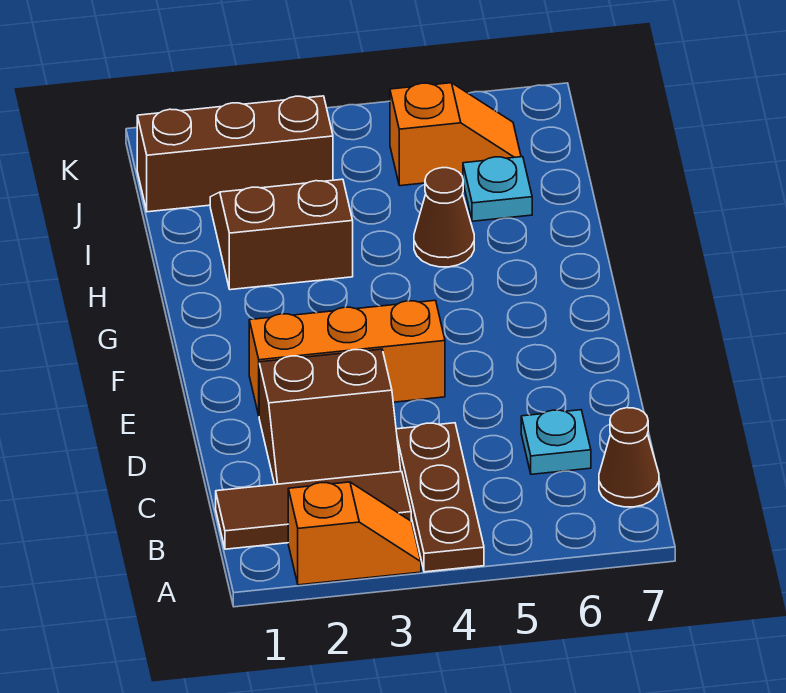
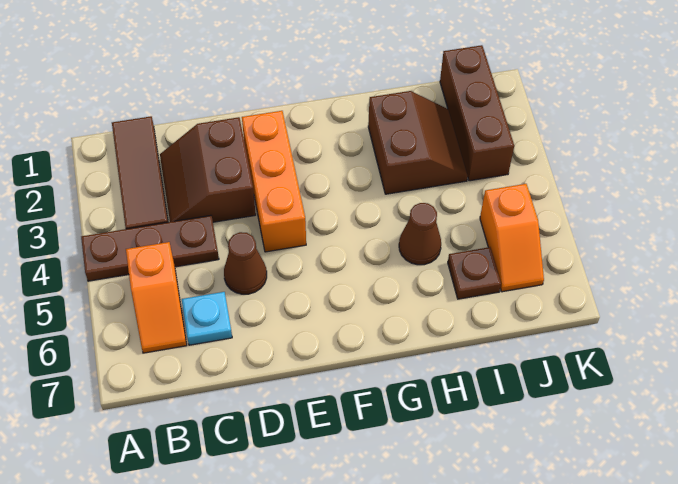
orange slope A2:A3 level 1 top 2 -> orange slope B5:B6 level 1 top 5
brown cone B7 level 1 -> brown cone D5 level 1
cyan plate I6 level 1 -> brown plate I6 level 1

